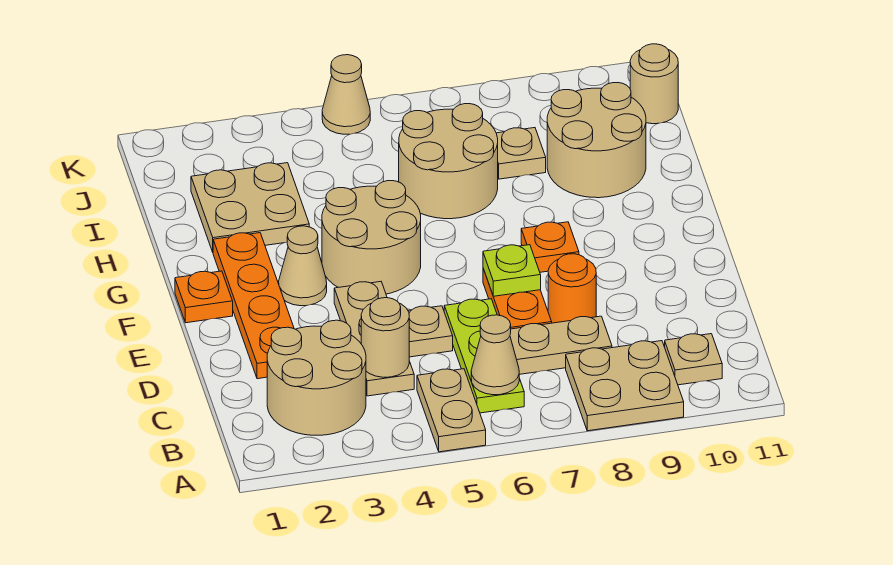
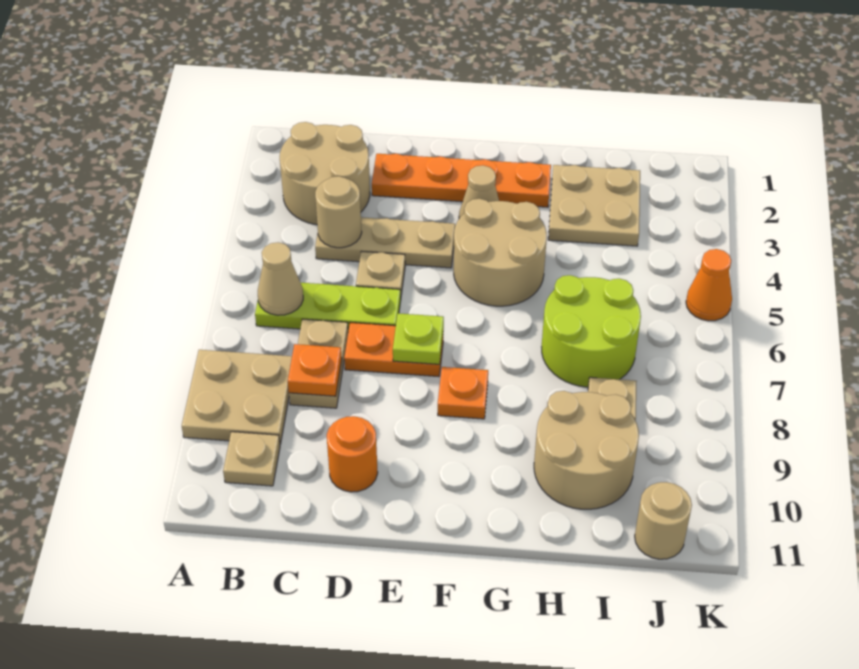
tan plate A5:B5 level 1 -> none
orange round brick D8 level 1 -> orange round brick D10 level 1
orange plate F1 level 1 -> orange plate C8 level 2
tan round brick H6:I7 level 1 -> lime round brick H6:I7 level 1
tan cone K5 level 1 -> orange cone K5 level 1

